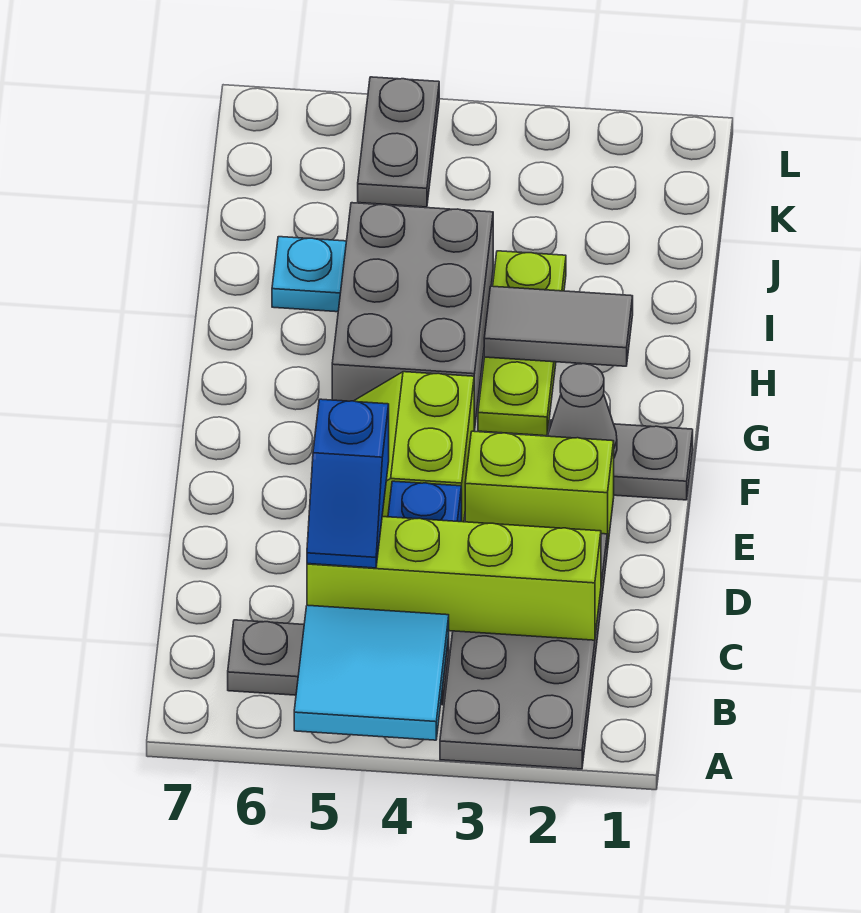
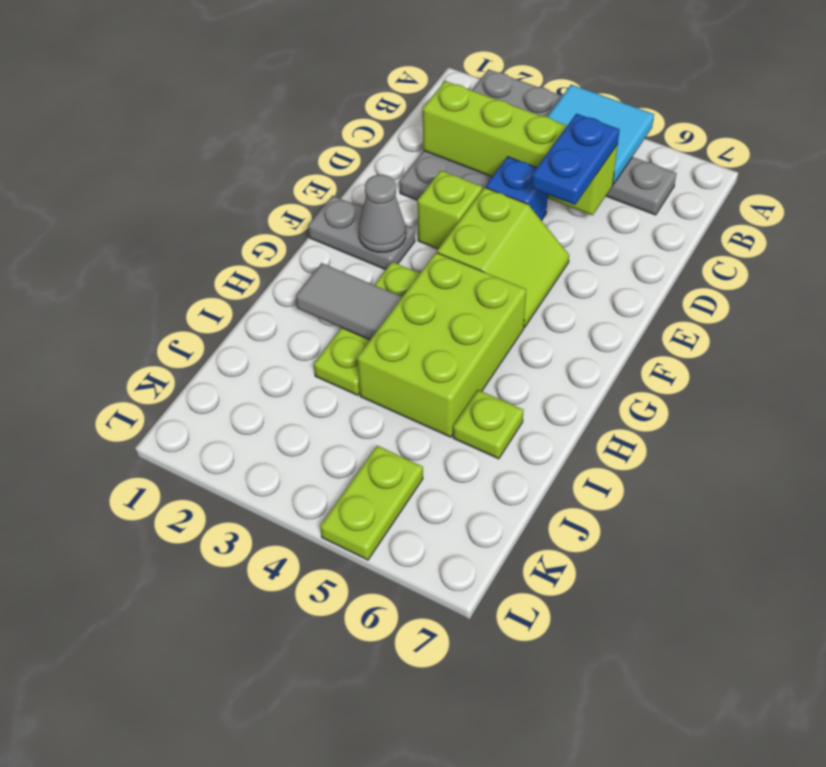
blue slope C5:D5 level 3 top D -> blue plate C5:D5 level 3
lime brick E2:E3 level 1 -> lime brick E3 level 1
grey brick G4:I5 level 1 -> lime brick G4:I5 level 1
cyan plate I6 level 1 -> lime plate I6 level 1
grey plate K5:L5 level 1 -> lime plate K5:L5 level 1

